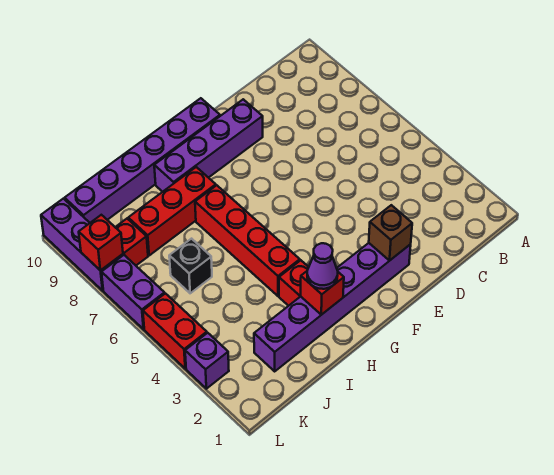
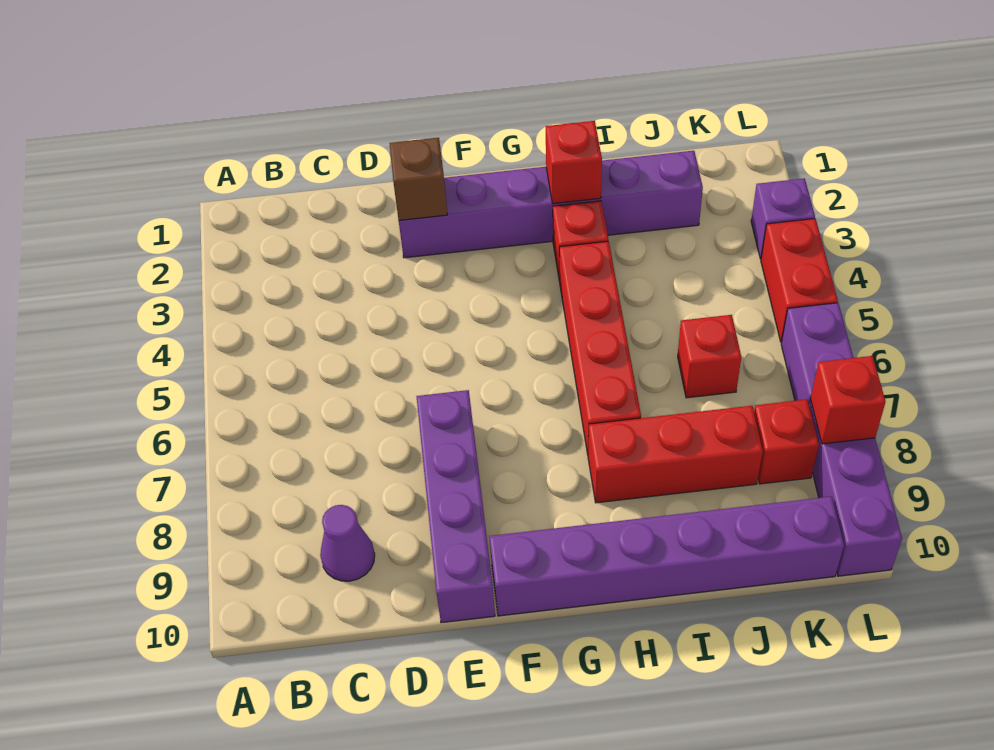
purple brick E9:H9 level 1 -> purple brick E7:E10 level 1
purple cone H2 level 3 -> purple cone C9 level 1
black brick J6 level 1 -> red brick J6 level 1

